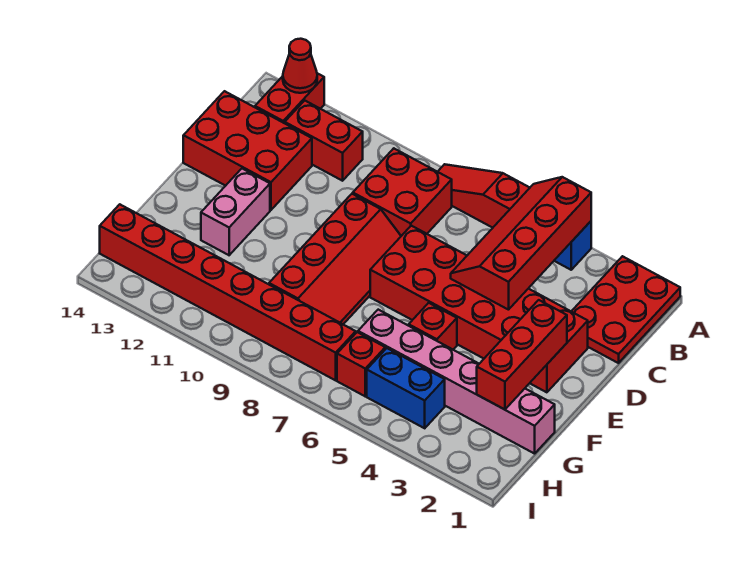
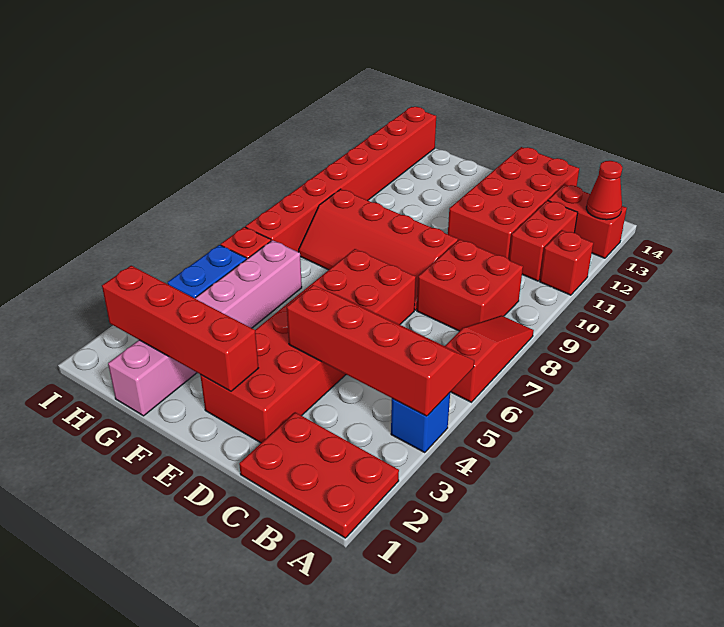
red brick C12:D14 level 1 -> red brick C11:D14 level 1
red brick E2:G2 level 2 -> red brick E2:H2 level 2
pink brick E12:F12 level 1 -> none
red brick F5 level 1 -> red brick A11 level 1

